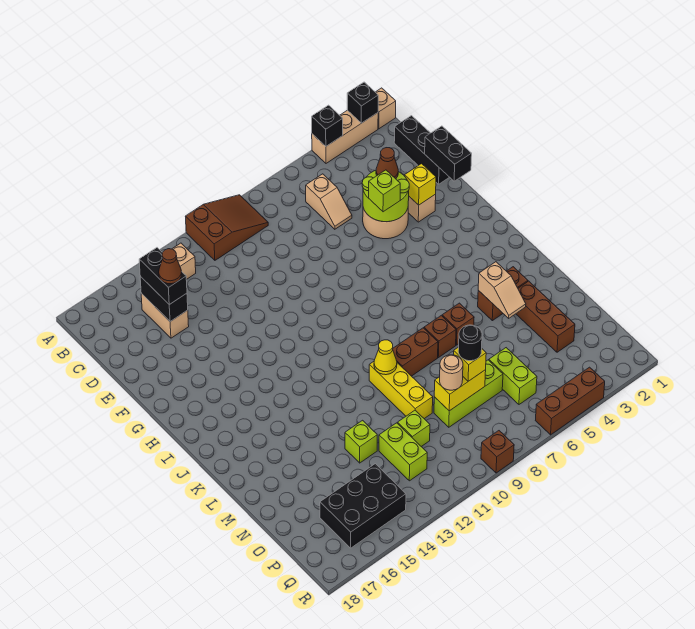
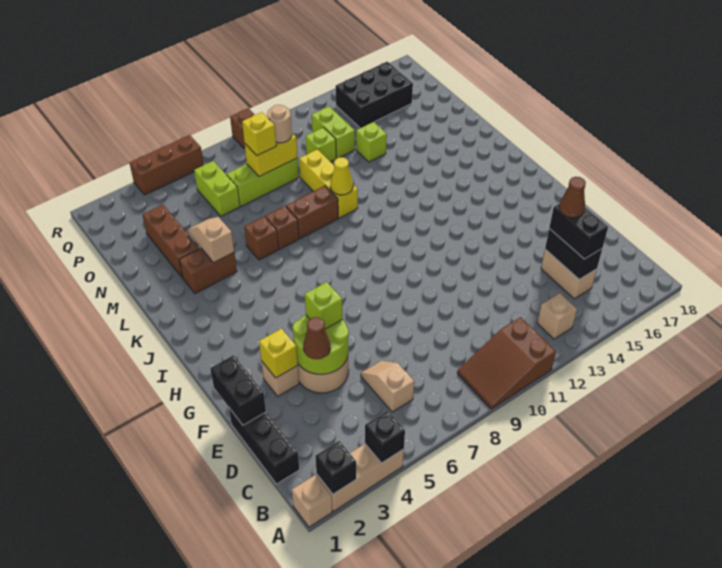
black round brick O8 level 4 -> none

